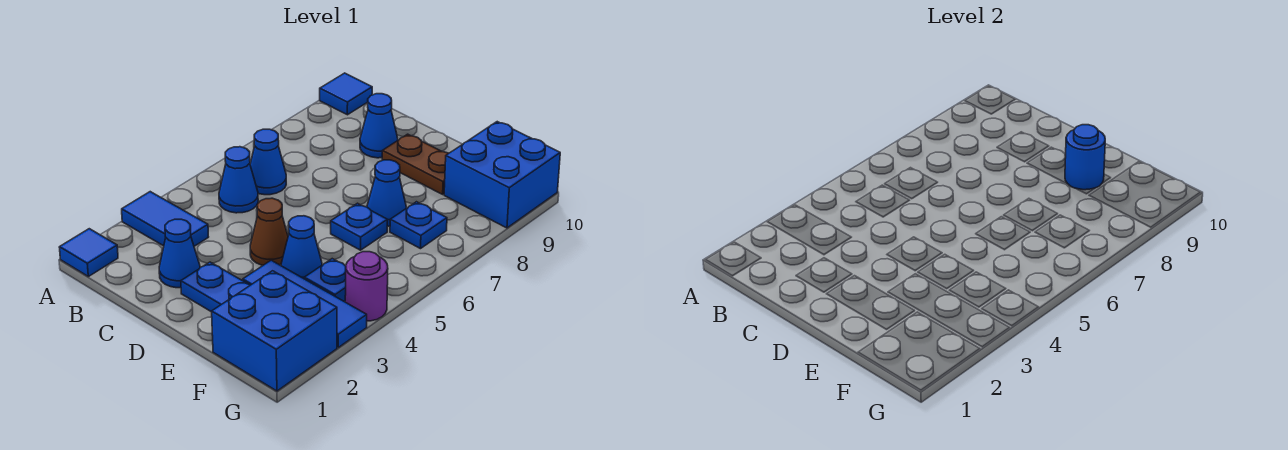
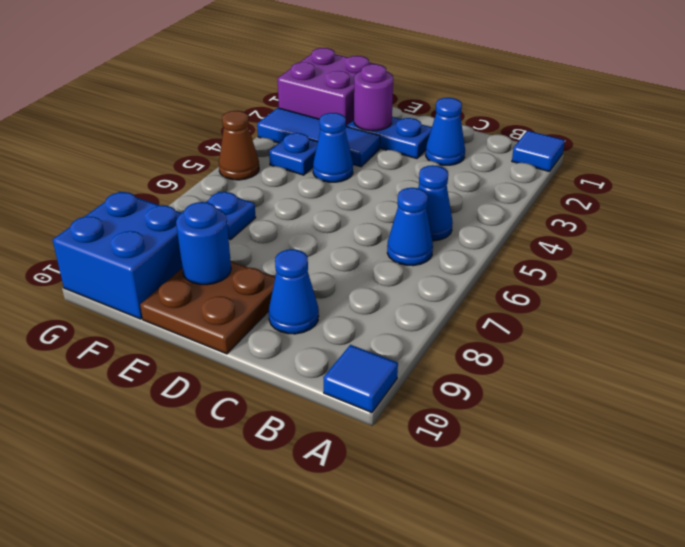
blue tile A3:B3 level 1 -> none
brown cone D4 level 1 -> brown cone G5 level 1
brown plate D9:E9 level 1 -> brown plate D9:E10 level 1
blue plate E6 level 1 -> none
blue cone E7 level 1 -> none
blue brick F1:G2 level 1 -> purple brick F1:G2 level 1
purple round brick G4 level 1 -> purple round brick E2 level 2

